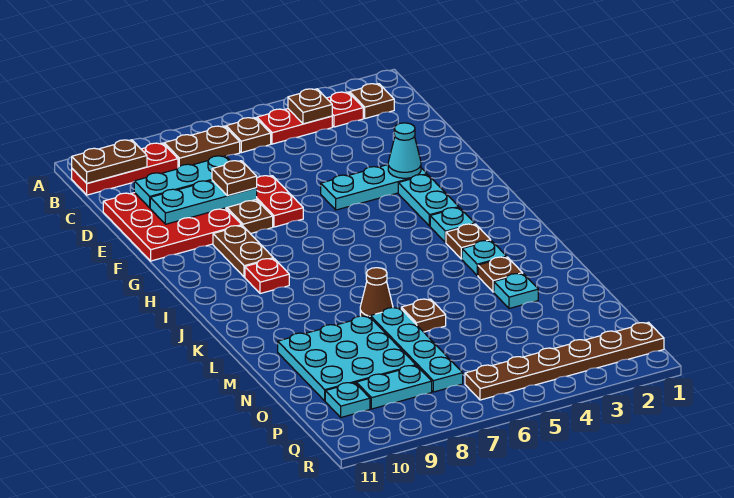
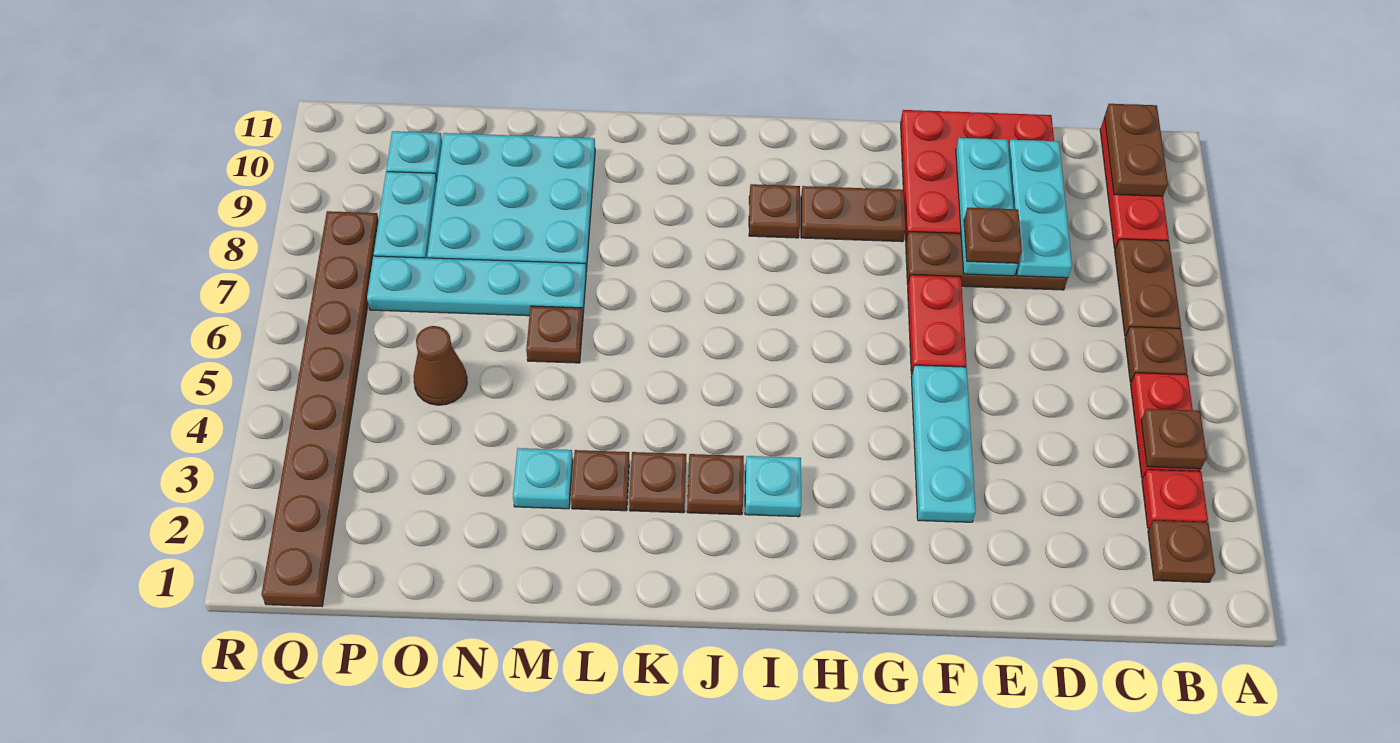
red plate E7:F7 level 1 -> red plate F6:F7 level 1
cyan cone F3 level 2 -> none
cyan plate G3:H3 level 1 -> none
red plate I9 level 1 -> brown plate I9 level 1
cyan plate K3 level 1 -> brown plate K3 level 1
brown cone L7 level 1 -> brown cone O5 level 1
brown plate Q1:Q6 level 1 -> brown plate Q1:Q8 level 1

